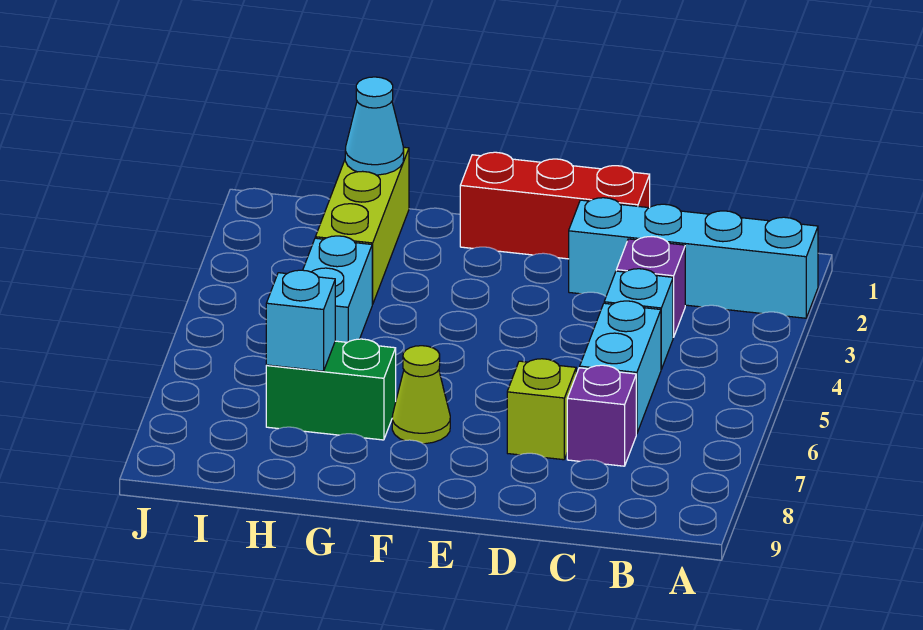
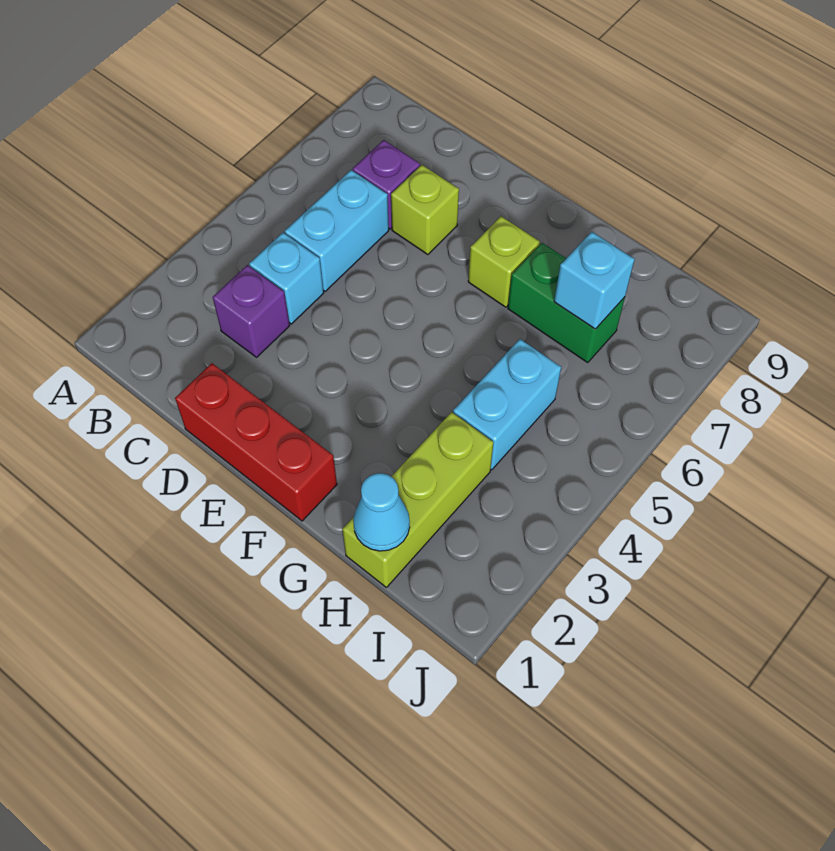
cyan brick A2:D2 level 1 -> none
lime cone F7 level 1 -> lime brick F7 level 1

